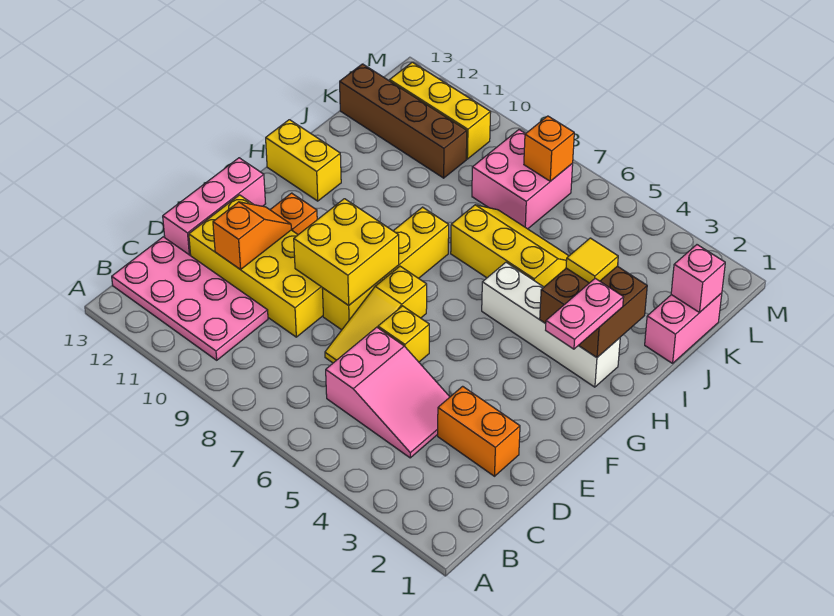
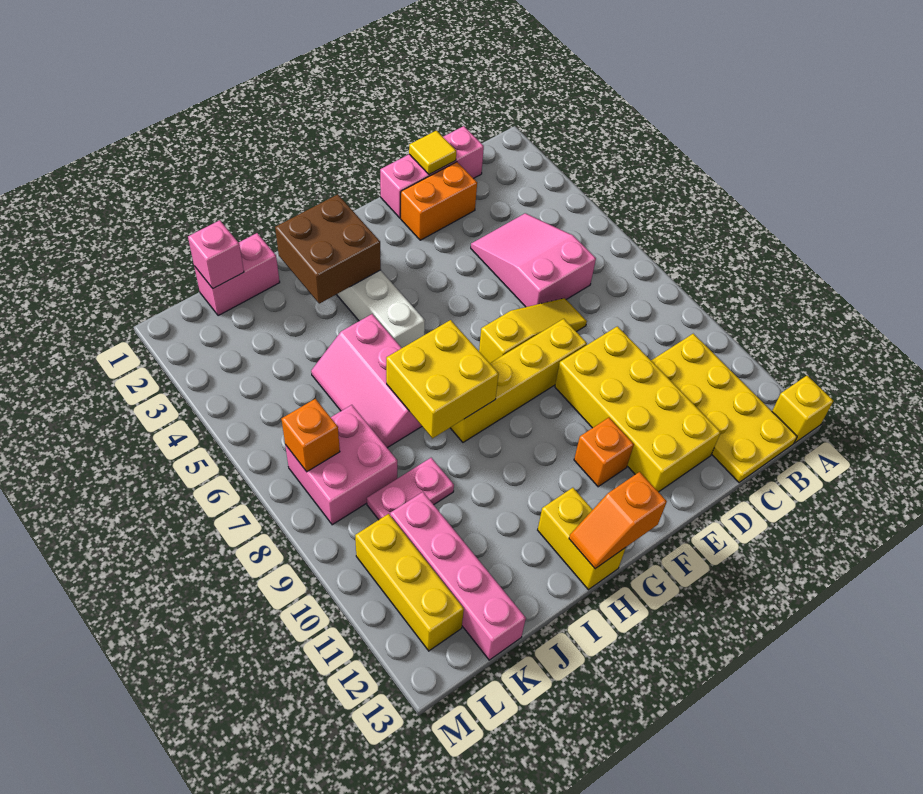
pink plate B10:C13 level 1 -> yellow plate B10:C13 level 1
orange brick D2:D3 level 1 -> orange brick D2:E2 level 1
orange slope D11:E11 level 2 top D -> orange slope G13:H13 level 2 top G
pink brick D13:F13 level 1 -> pink brick C1:E1 level 1
yellow brick E6 level 1 -> yellow brick A13 level 1
yellow brick E8:F9 level 2 -> yellow brick H7:I8 level 2
pink plate G2:H2 level 3 -> pink plate J9:K9 level 1
yellow tile I3 level 3 -> yellow tile D1 level 2
yellow slope I5:J7 level 1 top I -> pink slope I5:J7 level 1 top I
brown brick K10:K13 level 1 -> pink brick K10:K13 level 1

